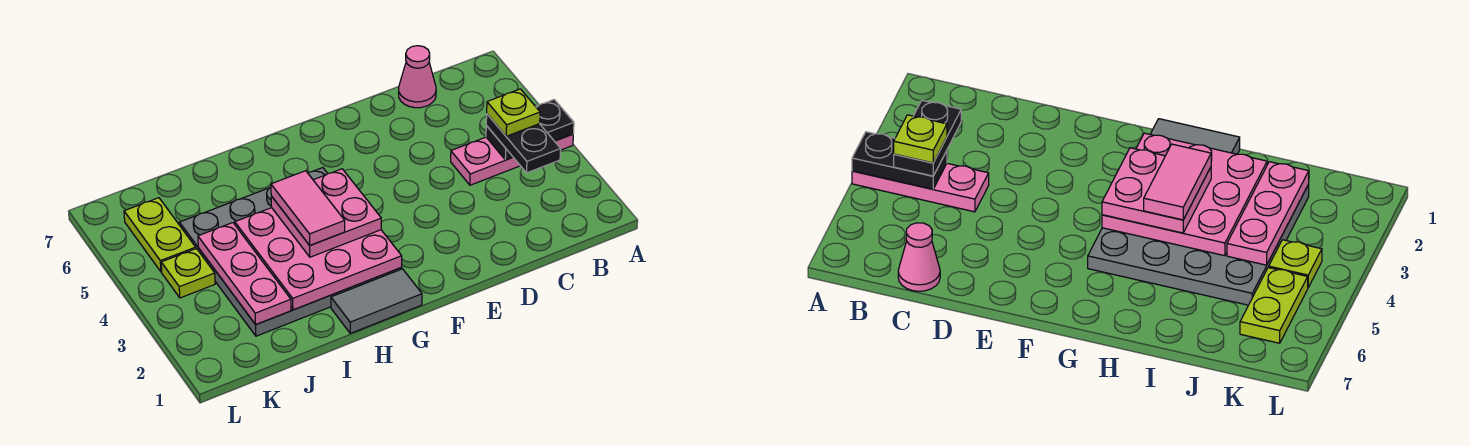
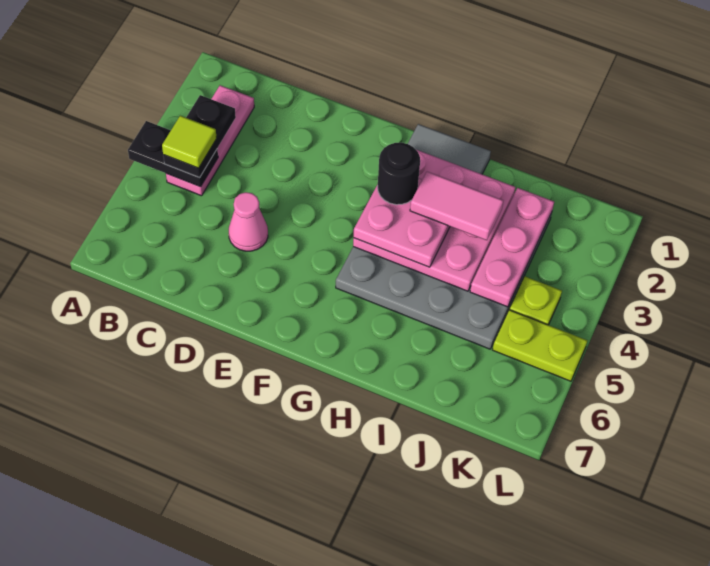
pink plate A4:C4 level 1 -> pink plate B2:B4 level 1
lime plate B4 level 4 -> lime tile B4 level 4
pink cone C7 level 1 -> pink cone D5 level 1
none -> black round brick G3 level 4
pink tile H3:H4 level 4 -> pink tile H3:I3 level 4
lime plate K5:K6 level 1 -> lime plate K5:L5 level 1

